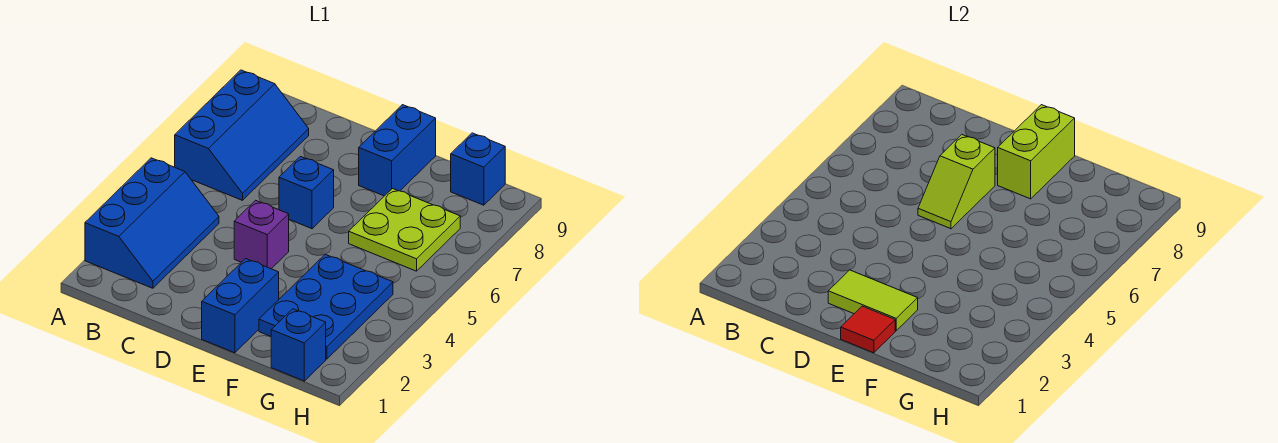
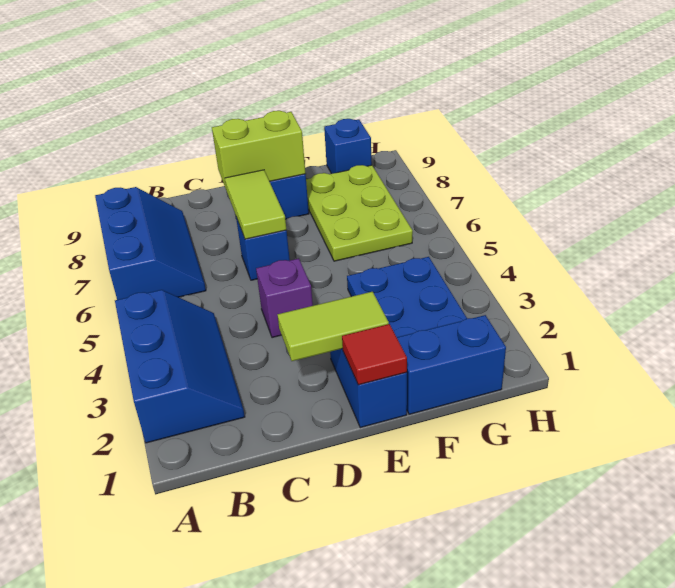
lime slope D6:D7 level 2 top 7 -> lime tile D6:D7 level 2
lime brick E8:E9 level 2 -> lime brick D8:E8 level 2
lime plate F6:G7 level 1 -> lime plate F6:G8 level 1
blue brick G1 level 1 -> blue brick F1:G1 level 1

